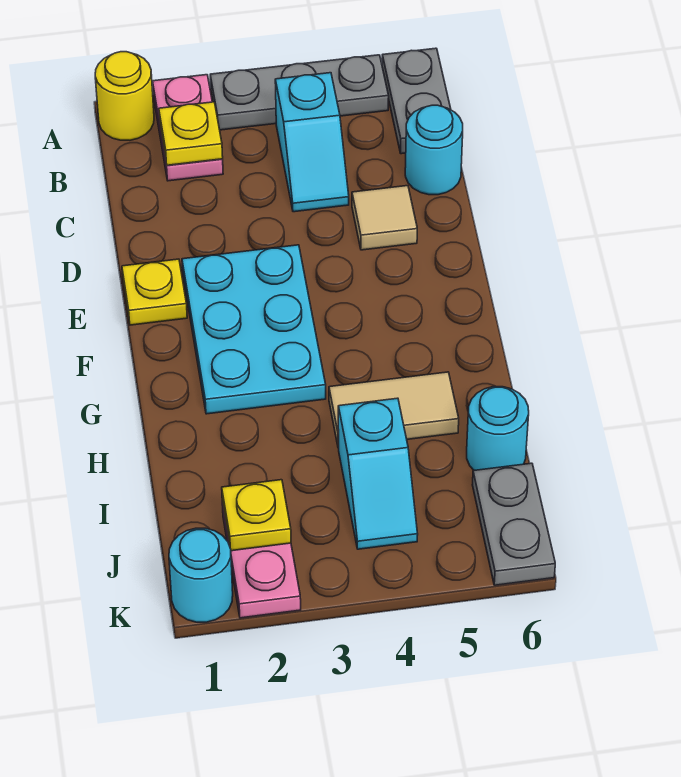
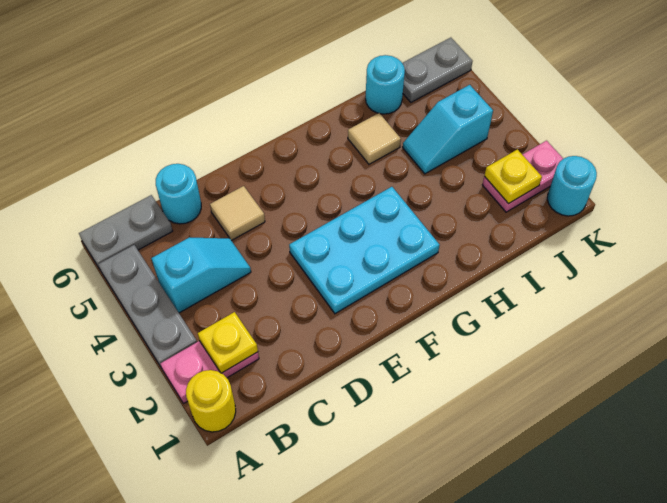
yellow plate E1 level 1 -> none
tan tile H4:H5 level 1 -> tan tile H5 level 1
cyan slope I4:J4 level 1 top I -> cyan slope I4:J4 level 1 top J

